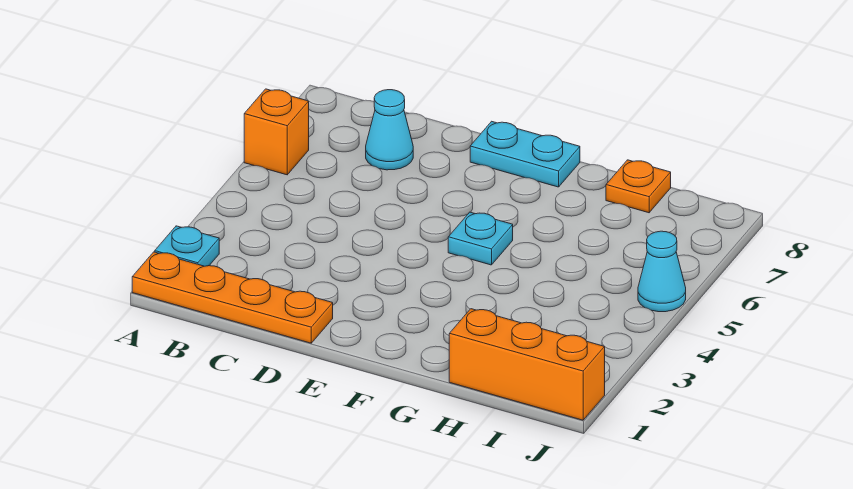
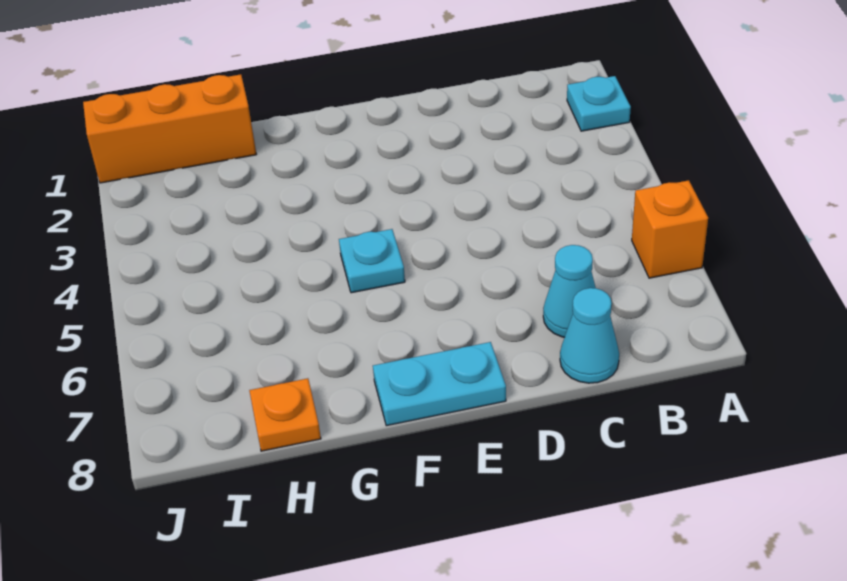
orange plate A1:D1 level 1 -> none
cyan cone J5 level 1 -> cyan cone C8 level 1

